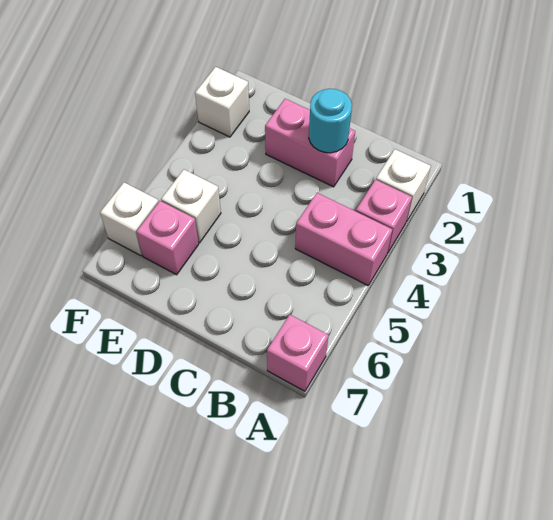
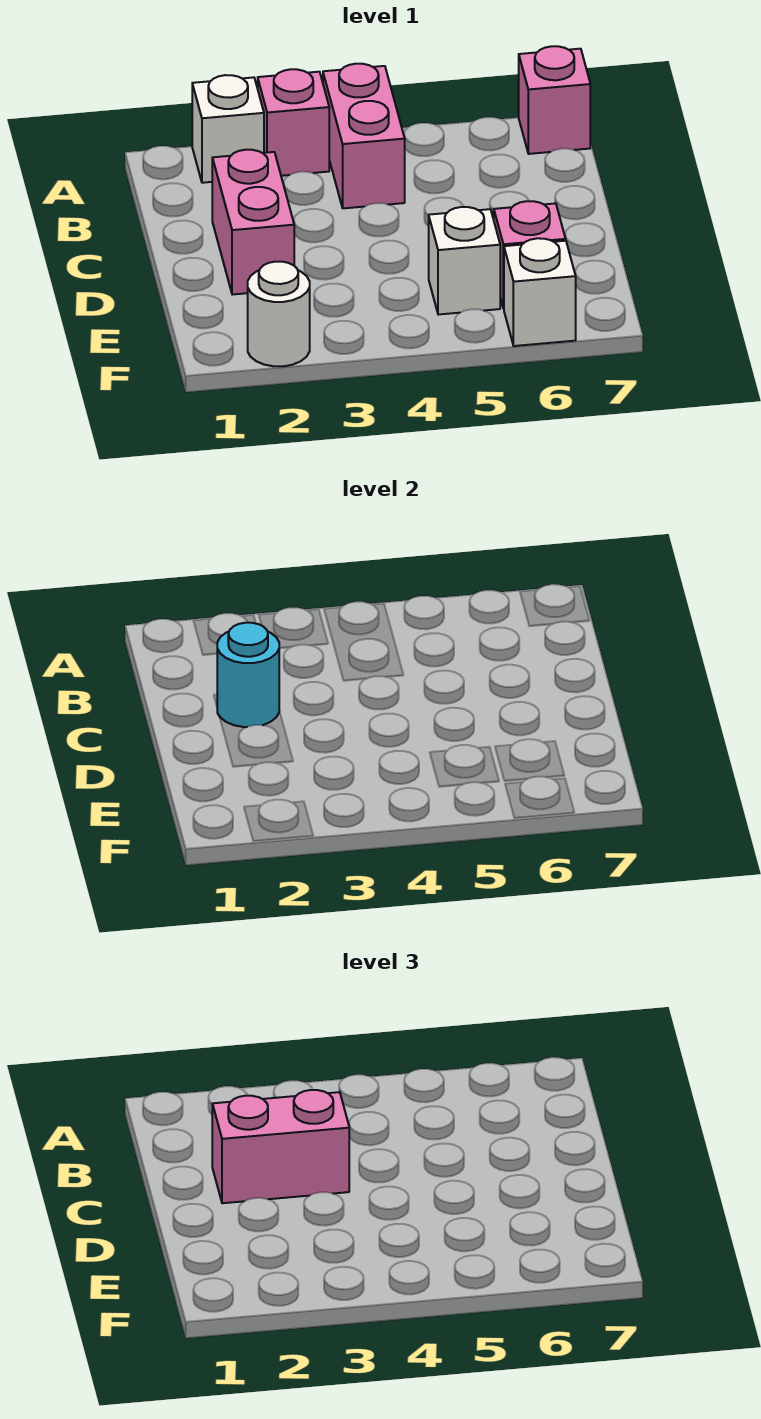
none -> pink brick C2:C3 level 3
white brick F2 level 1 -> white round brick F2 level 1

